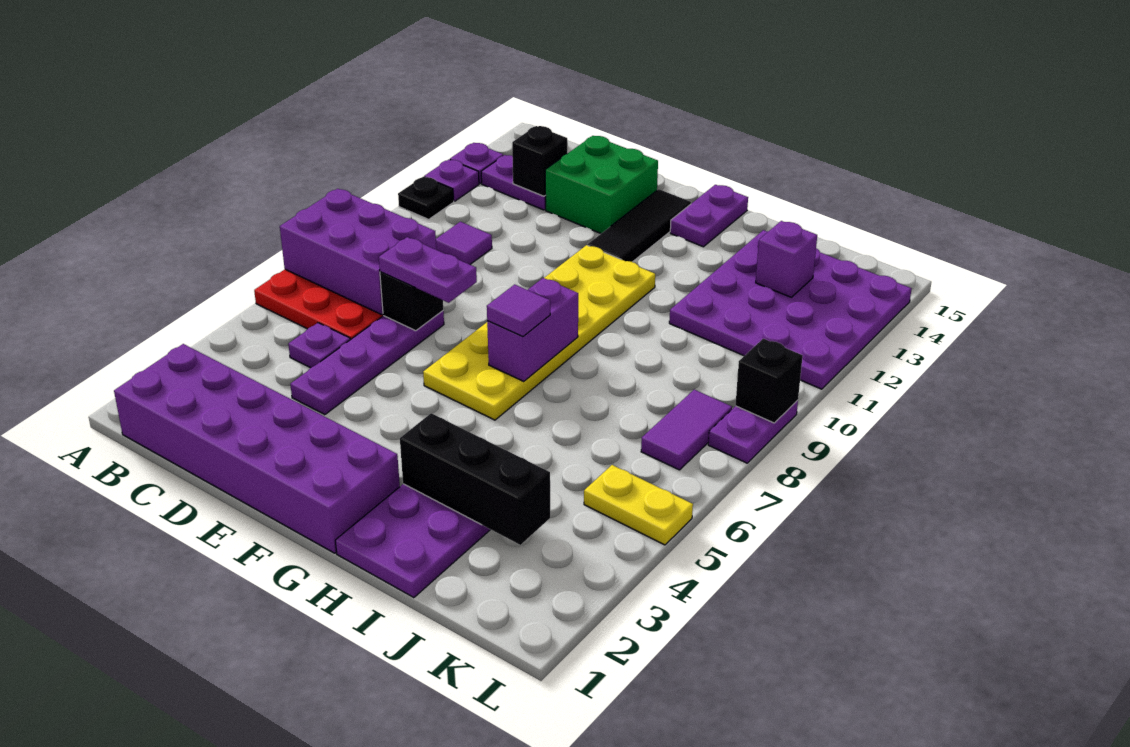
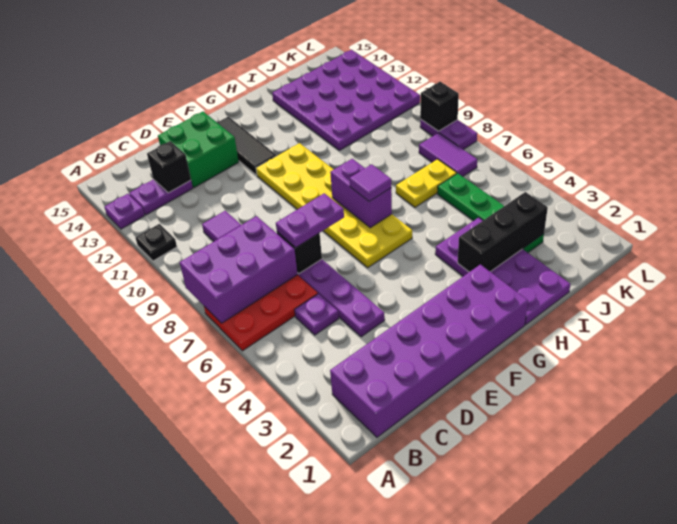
purple plate A12 level 1 -> none
purple plate G14:G15 level 1 -> none
none -> green plate J3:J6 level 1
purple brick J13 level 2 -> none
yellow plate K5:L5 level 1 -> yellow plate I7:J7 level 1

